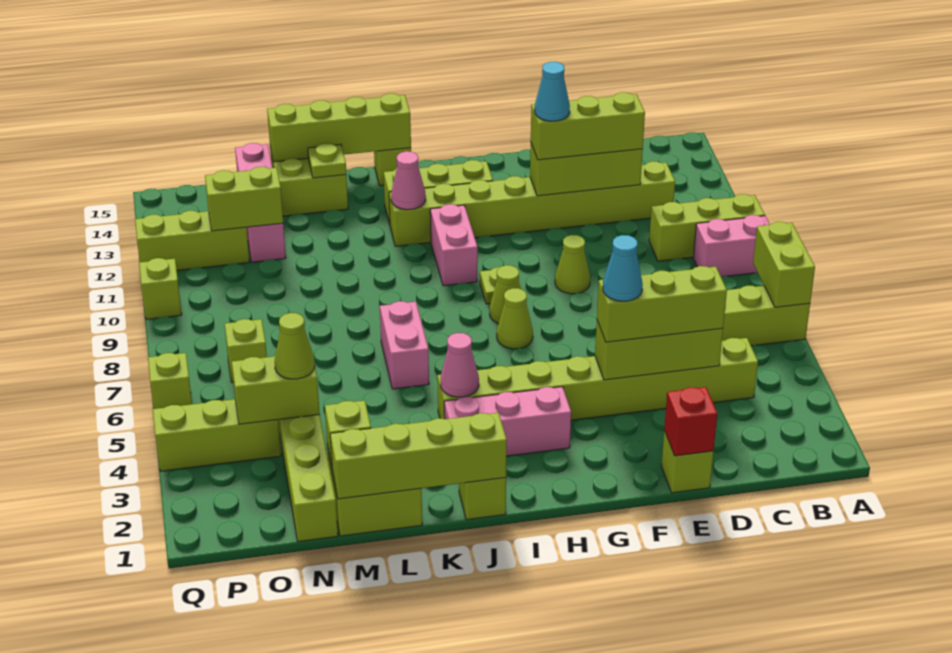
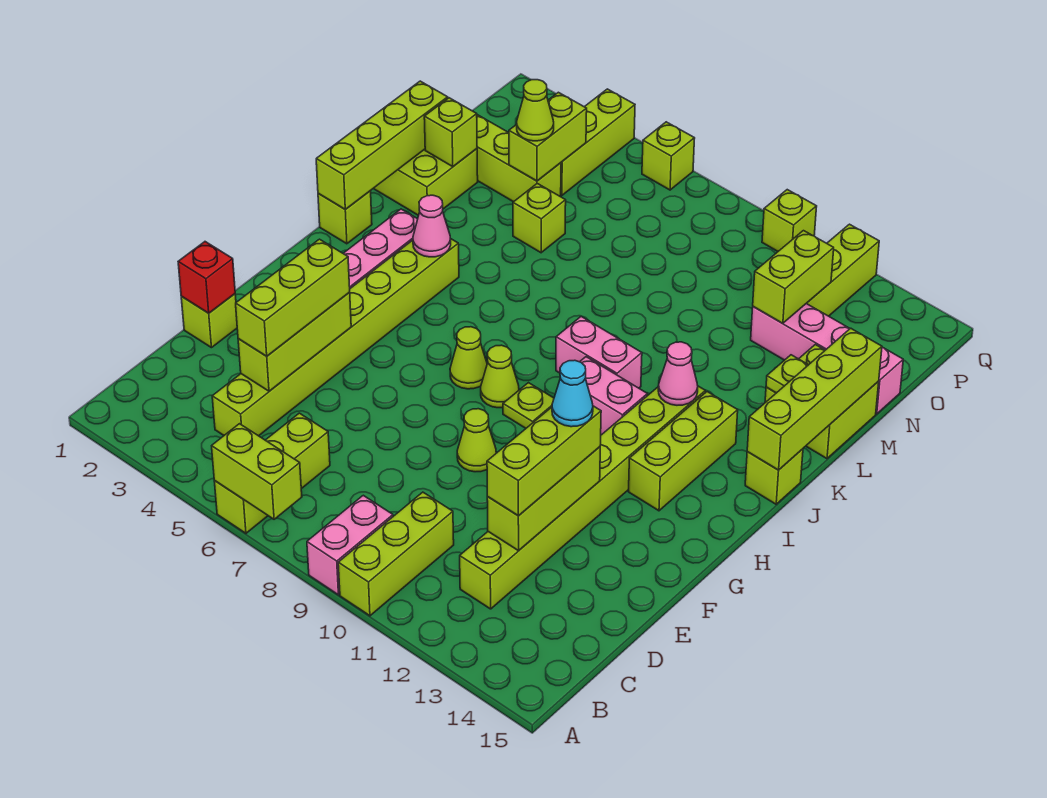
cyan cone F4 level 4 -> none
pink brick K6:K7 level 1 -> pink brick J9:J10 level 1
lime brick O7 level 1 -> lime brick M5 level 1

